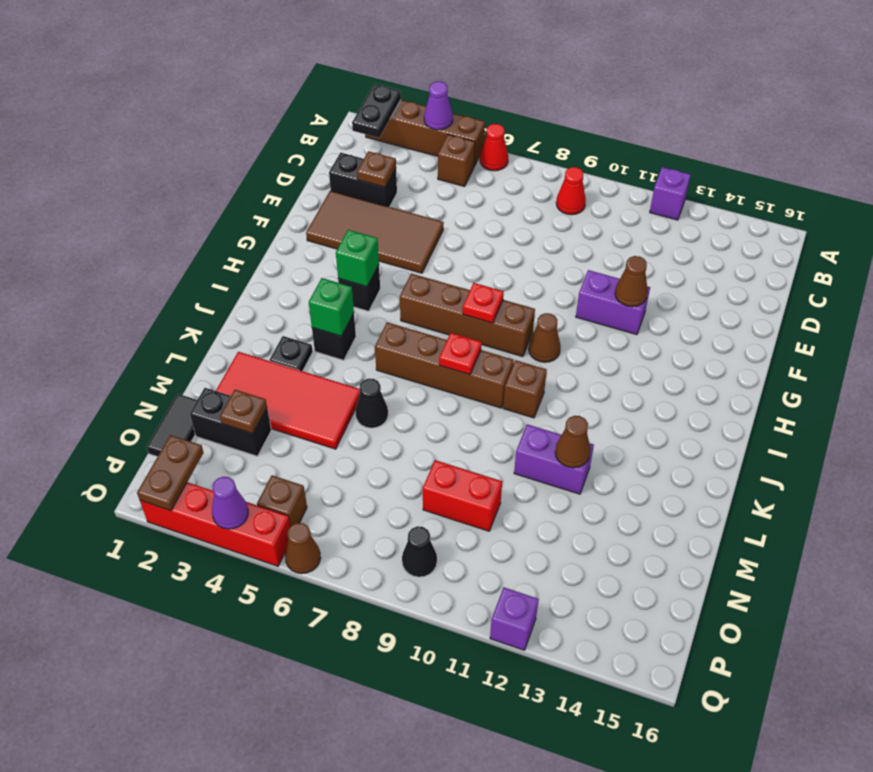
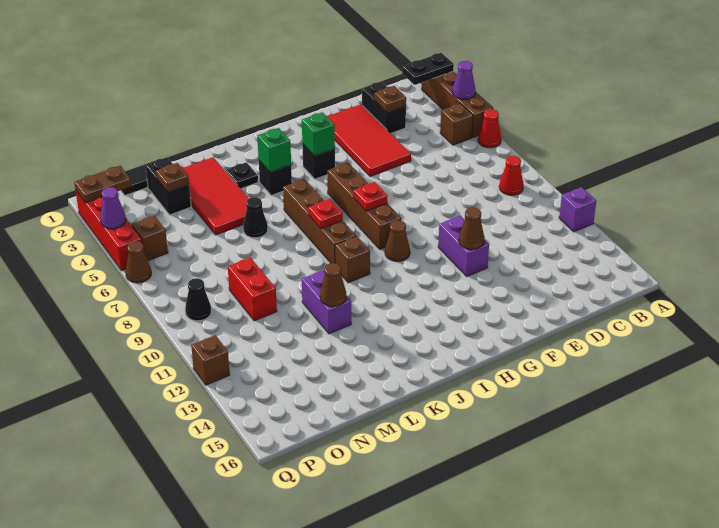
brown tile E2:F5 level 1 -> red tile E2:F5 level 1
purple brick Q12 level 1 -> brown brick Q12 level 1

